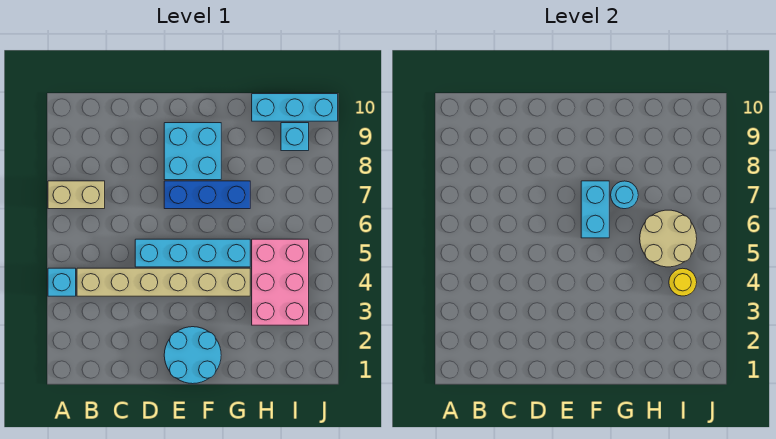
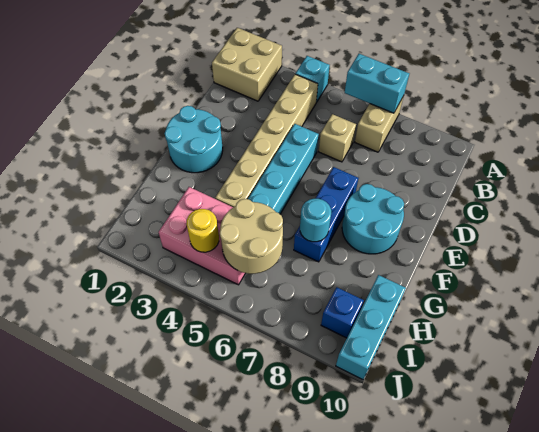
none -> tan brick A1:B2 level 1
none -> tan brick C6 level 1
cyan brick E8:F9 level 1 -> cyan round brick E8:F9 level 1
cyan brick F6:F7 level 2 -> cyan brick A6:A7 level 2
cyan brick I9 level 1 -> blue brick I9 level 1

